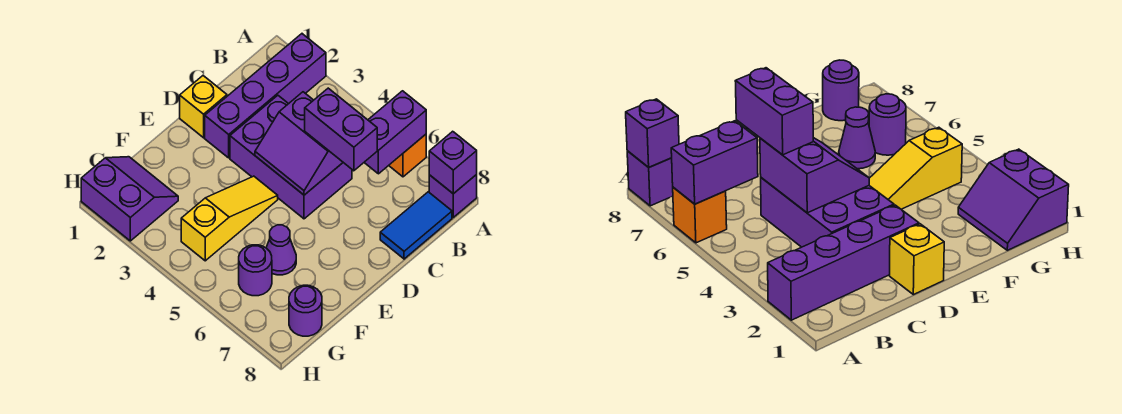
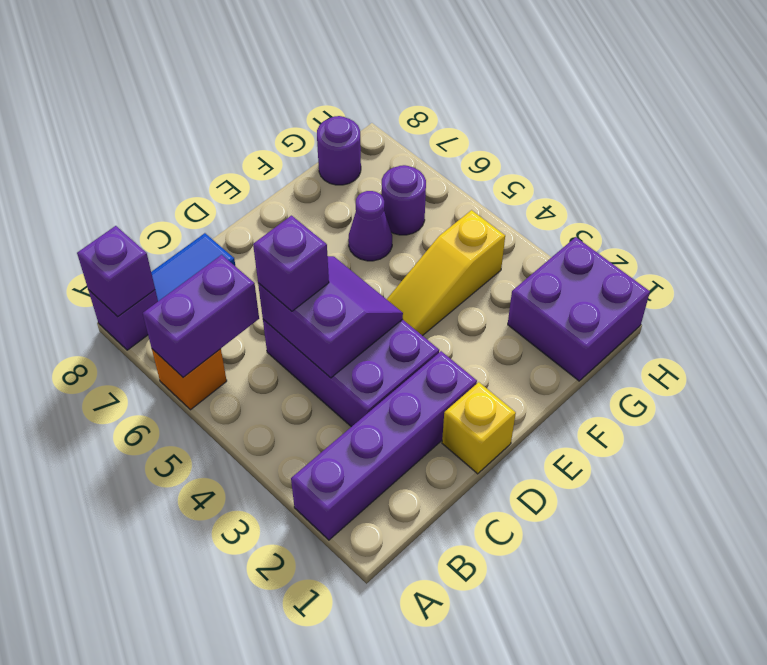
purple brick C5:C6 level 3 -> purple brick C5 level 3
purple slope G1:H2 level 1 top H -> purple brick G1:H2 level 1

